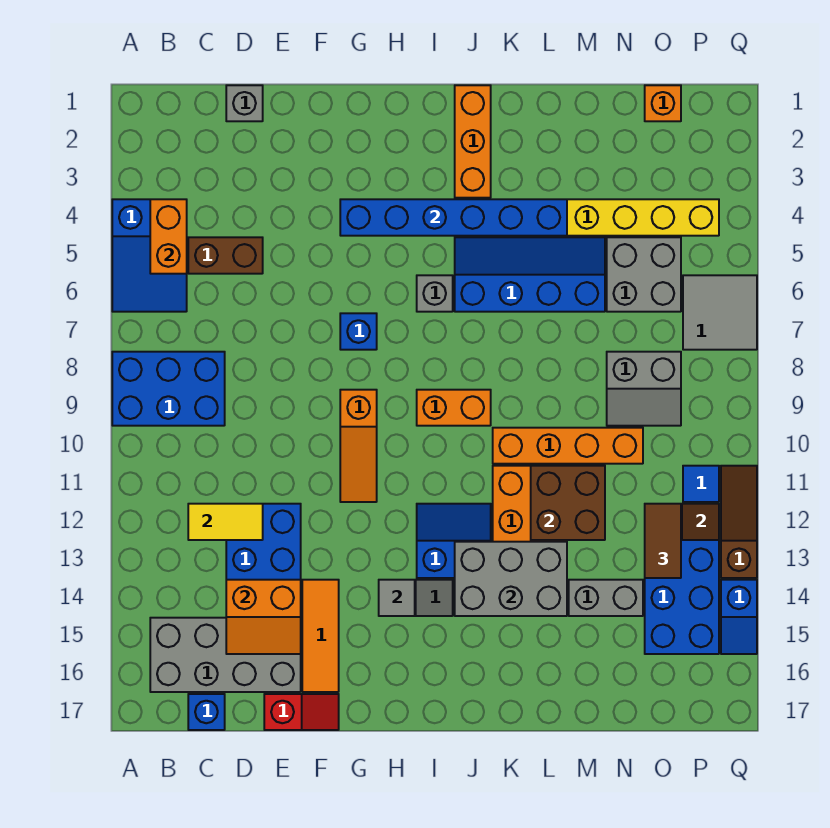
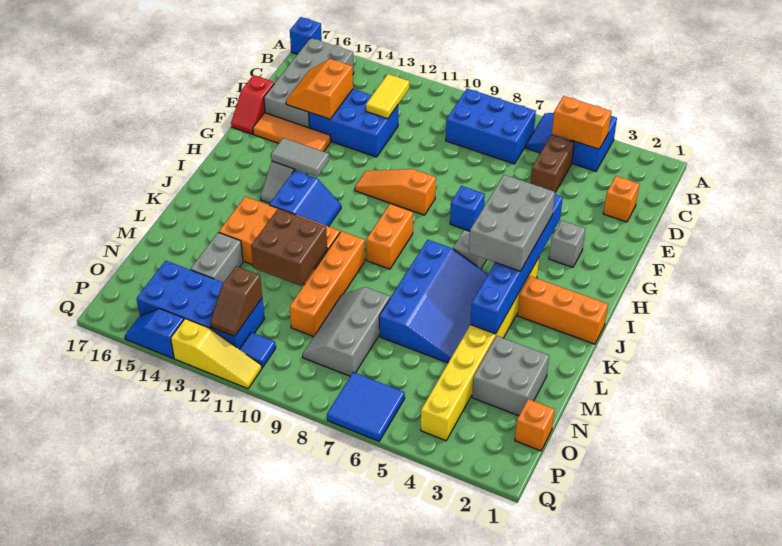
blue brick A8:C9 level 1 -> blue brick B7:C9 level 1
blue brick C17 level 1 -> blue brick A17 level 1
grey brick D1 level 1 -> grey brick G3 level 1
none -> orange brick D2 level 1
grey tile H14 level 2 -> grey tile H13:H14 level 2
blue slope J5:M6 level 1 top 6 -> blue slope J5:M7 level 1 top 7
grey brick J13:L14 level 2 -> grey brick H4:J5 level 3
grey brick N5:O6 level 1 -> grey brick M2:N3 level 1
grey slope N8:O9 level 1 top 8 -> grey slope M8:O9 level 1 top 8
brown tile O12:O13 level 3 -> none
grey tile P6:Q7 level 1 -> blue tile P6:Q7 level 1
brown slope Q11:Q13 level 1 top 13 -> yellow slope Q11:Q13 level 1 top 13

